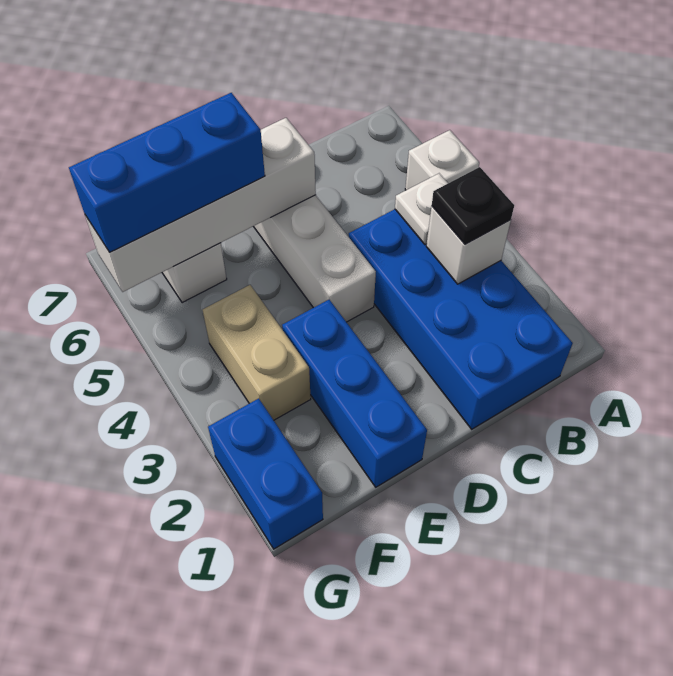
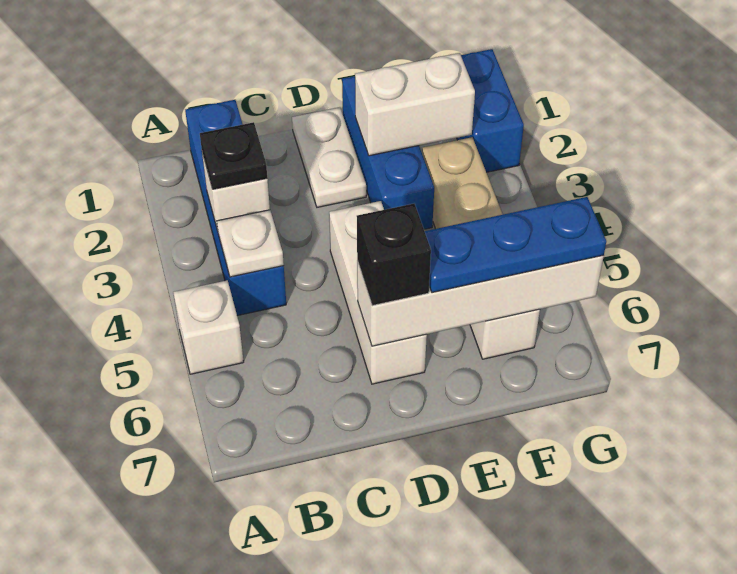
blue brick B1:C4 level 1 -> blue brick B1:B4 level 1
none -> white plate D1:D2 level 1
none -> black brick D6 level 3
none -> white brick E2:F2 level 2
blue brick E6:G6 level 3 -> blue plate E6:G6 level 3

